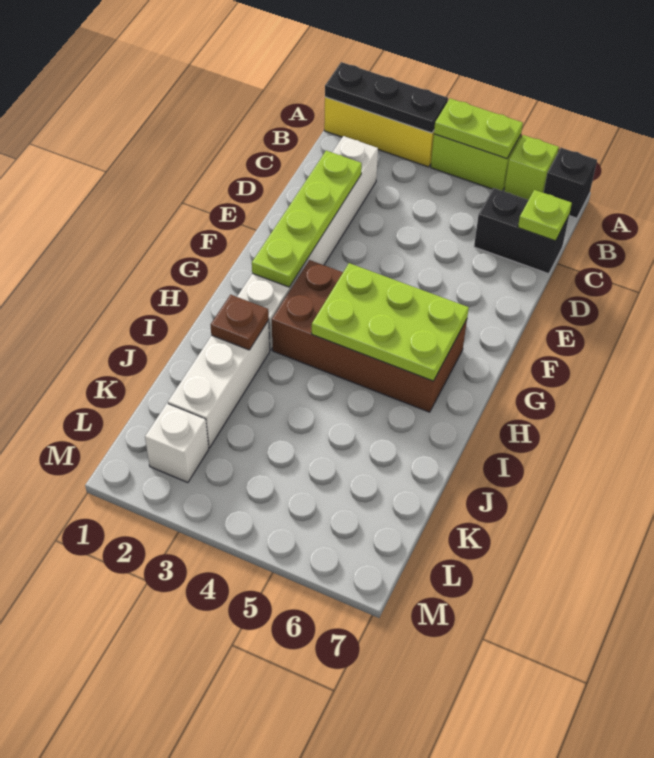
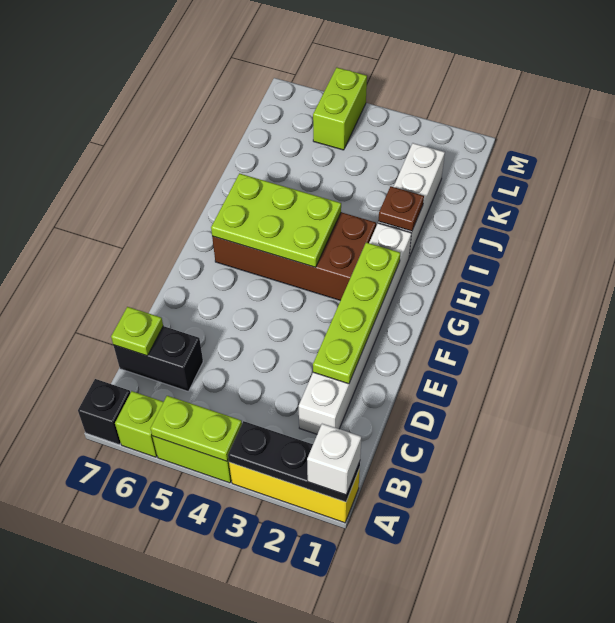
white brick L2 level 1 -> white brick A1 level 3
none -> lime brick L5:M5 level 1

